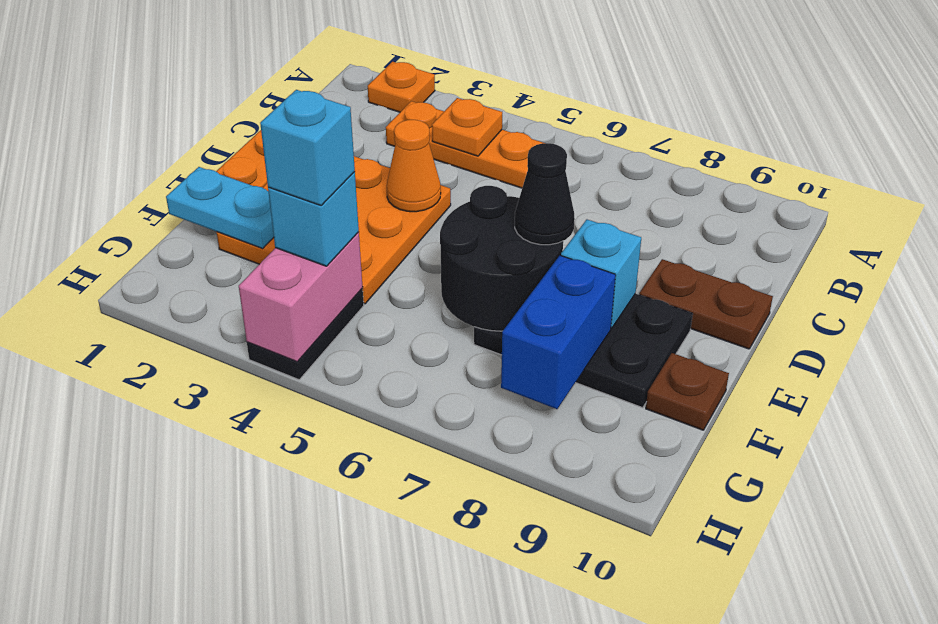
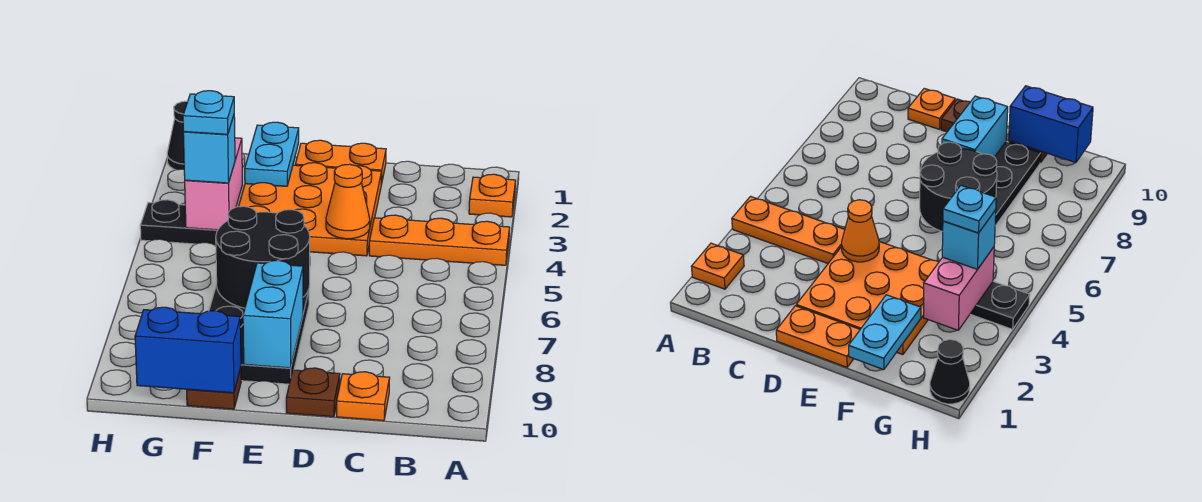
orange plate B3:B5 level 1 -> orange plate A4:C4 level 1
orange plate B4 level 2 -> orange plate C10 level 1
brown plate D9:D10 level 1 -> brown plate D10 level 1
black cone E7 level 3 -> black cone H1 level 1
cyan brick E8 level 2 -> cyan brick E8:E9 level 2
blue brick F8:G8 level 2 -> blue brick F10:G10 level 2
pink brick G4:H4 level 2 -> pink brick G3:G4 level 2
cyan brick G4 level 4 -> cyan plate G4 level 4

